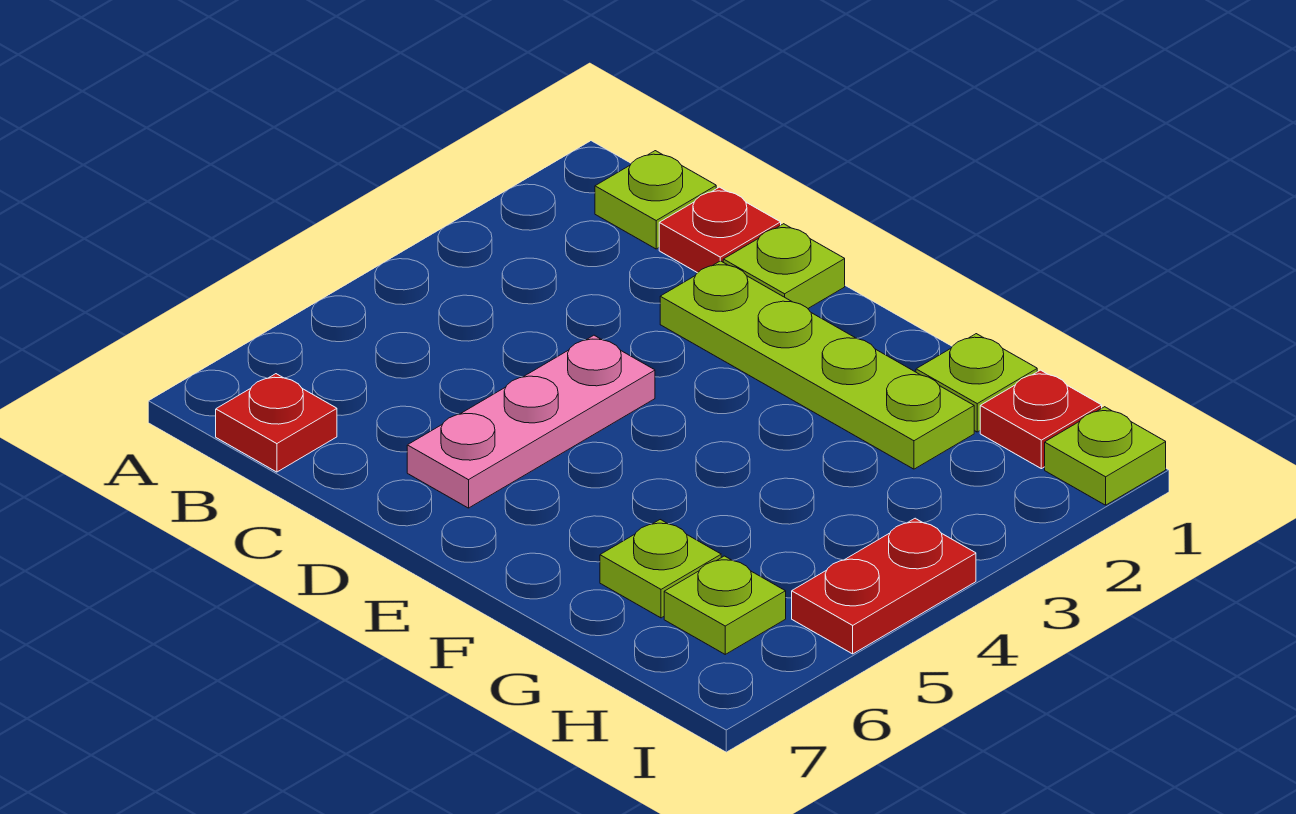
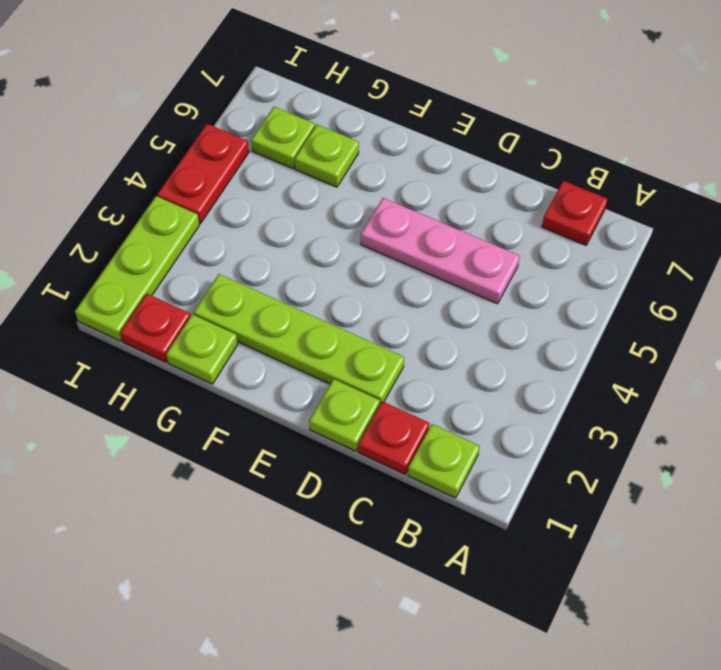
pink plate D4:D6 level 1 -> pink plate C5:E5 level 1
lime plate I1 level 1 -> lime plate I1:I3 level 1

